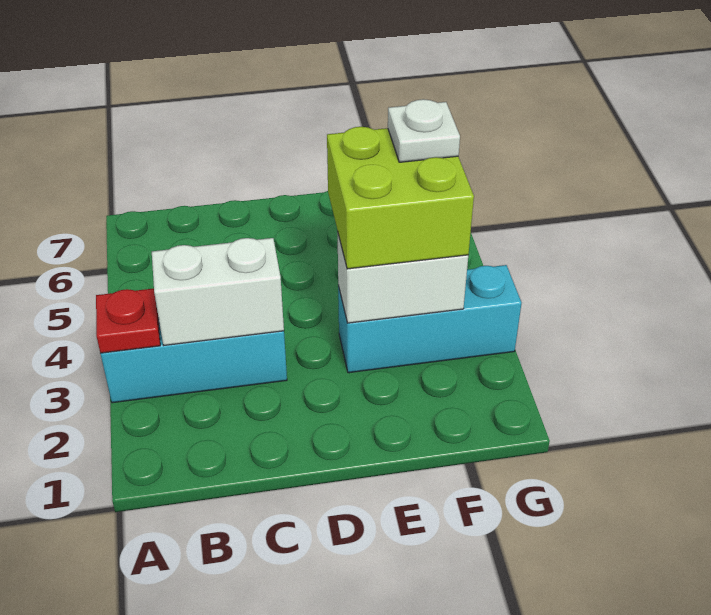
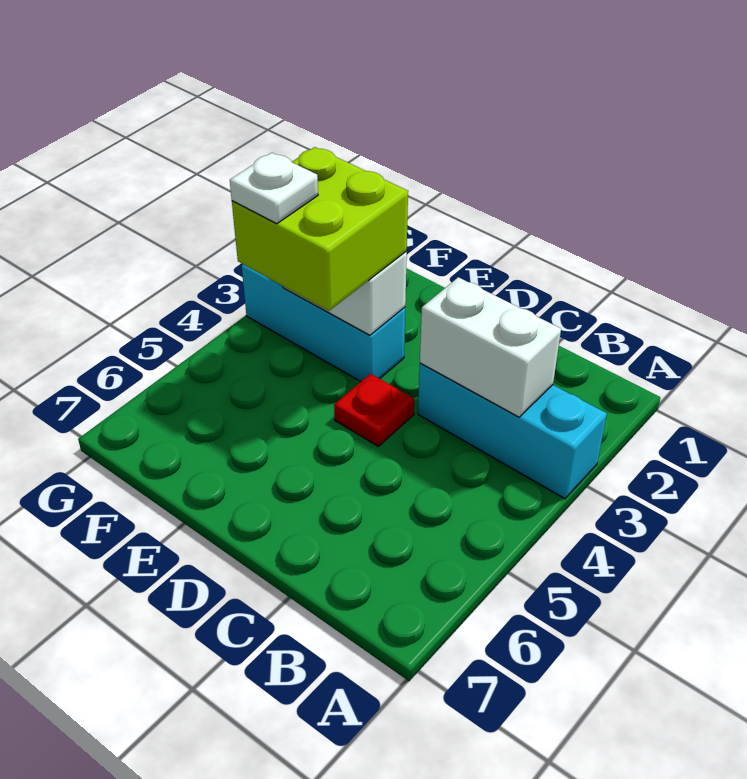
red plate A3 level 2 -> red plate D4 level 1

